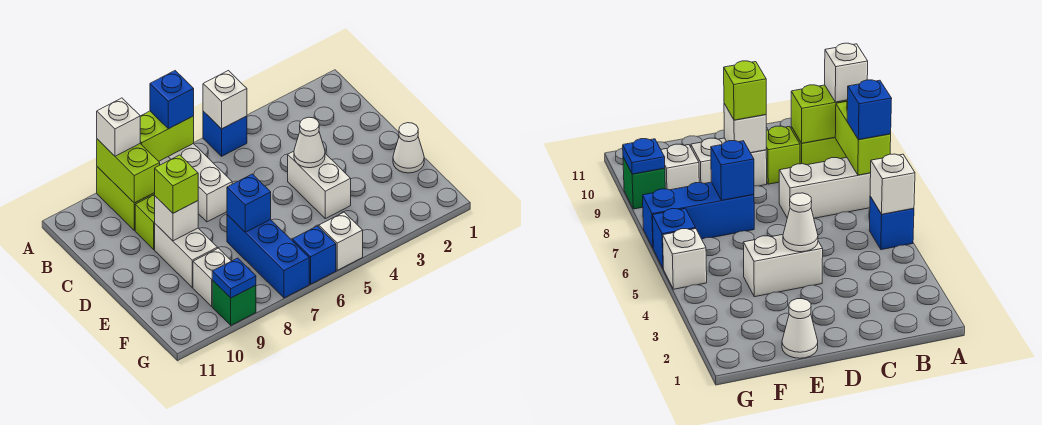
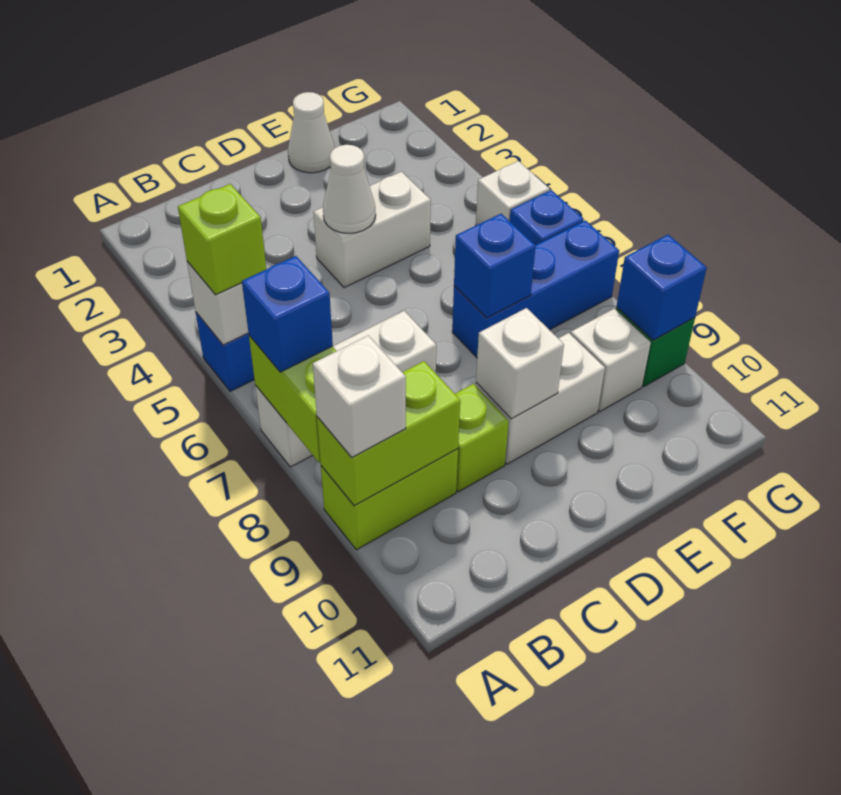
lime brick D9 level 3 -> lime brick A5 level 3
blue plate G9 level 2 -> blue brick G9 level 2

